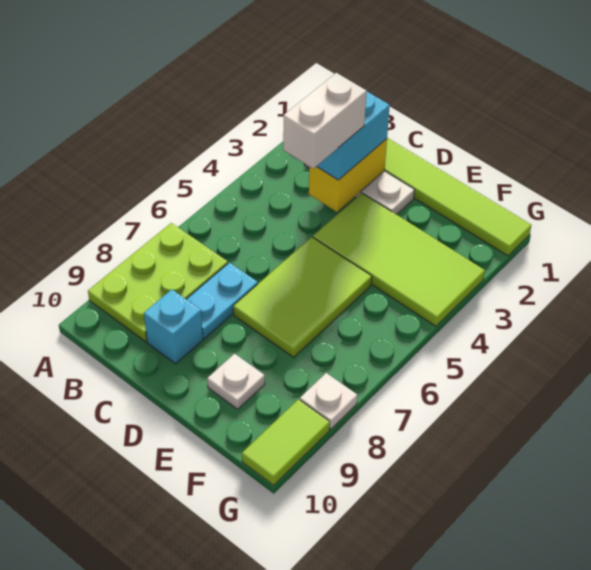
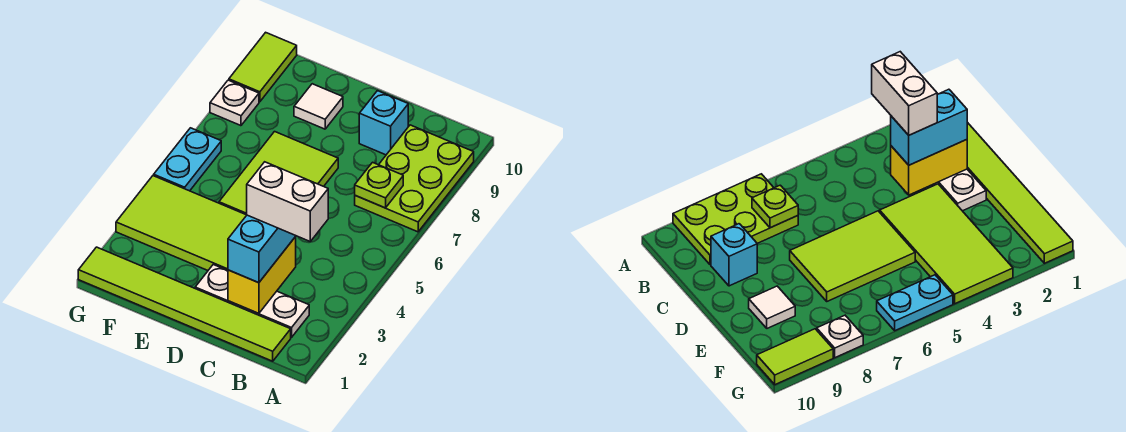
none -> lime plate B7 level 2
white brick C3:C4 level 4 -> white brick B3:C3 level 4
cyan plate C7:C8 level 1 -> cyan plate G5:G6 level 1
white plate E9 level 1 -> white tile E9 level 1

